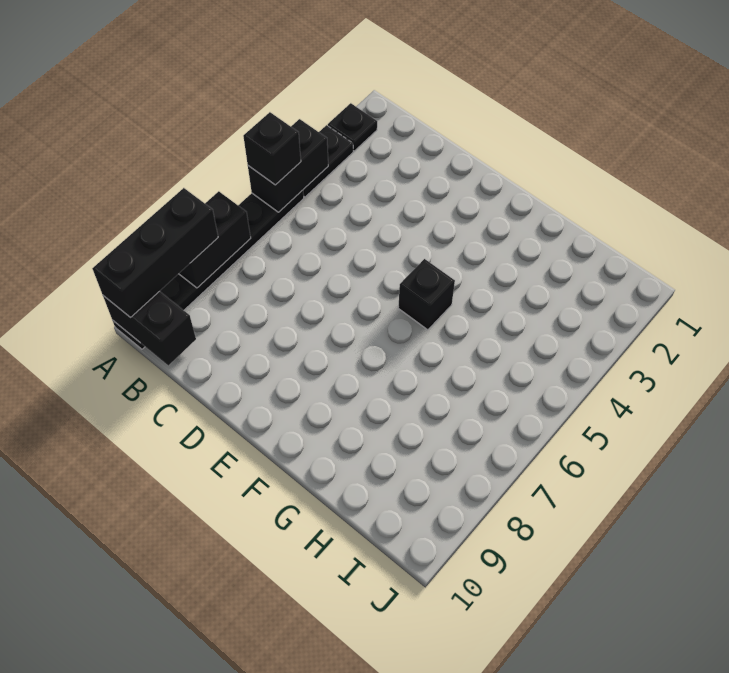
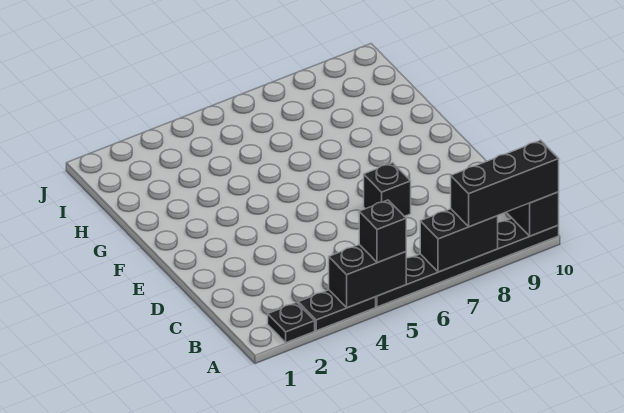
black brick F5 level 1 -> black brick D7 level 1

